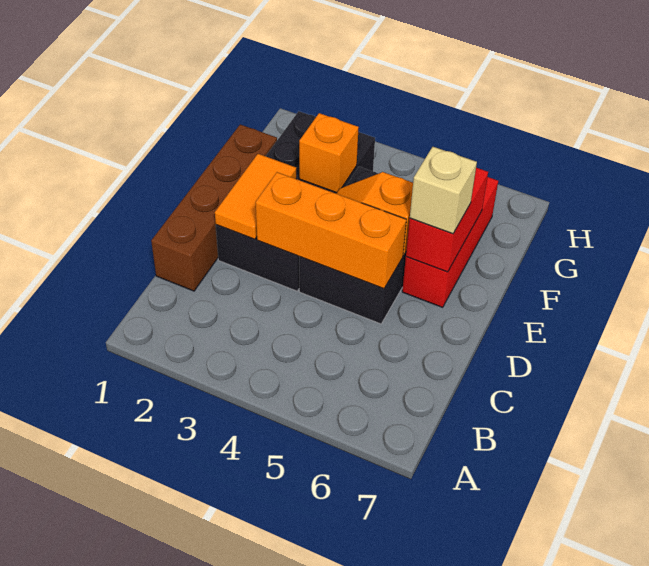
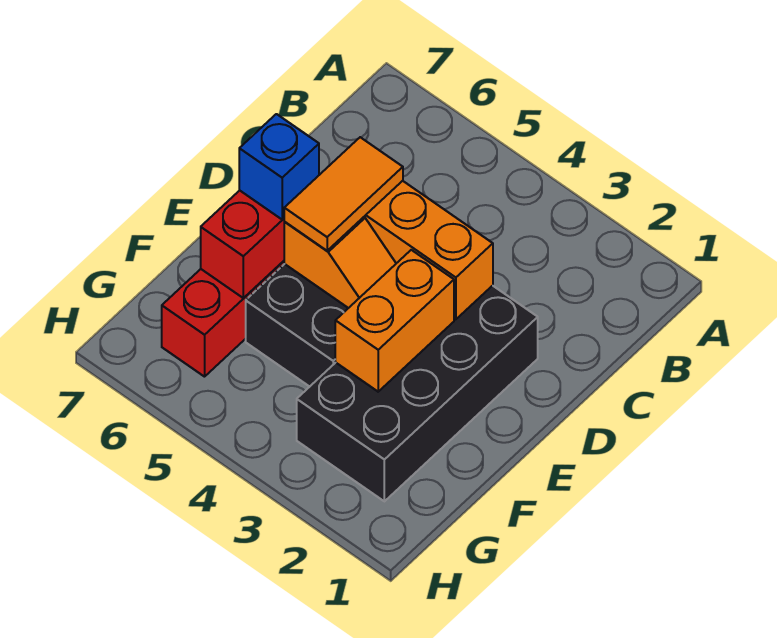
brown brick C1:F1 level 1 -> none
orange tile D2:E2 level 2 -> orange tile D5:E5 level 3
tan brick E6 level 3 -> blue brick E6 level 3
orange brick F3 level 2 -> orange brick E3:F3 level 2

